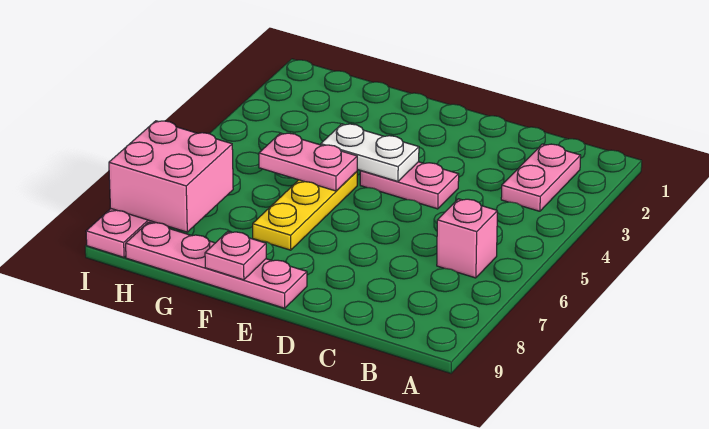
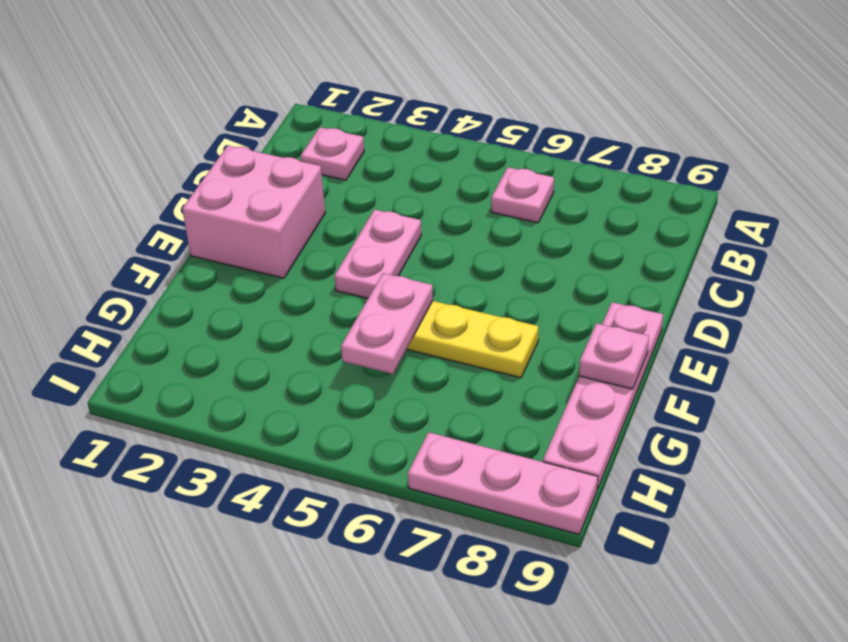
pink plate B2:B3 level 1 -> pink plate B2 level 1
pink brick B6 level 1 -> pink plate B6 level 1
white plate E4:F4 level 2 -> none
pink brick H7:I8 level 2 -> pink brick D1:E2 level 1

